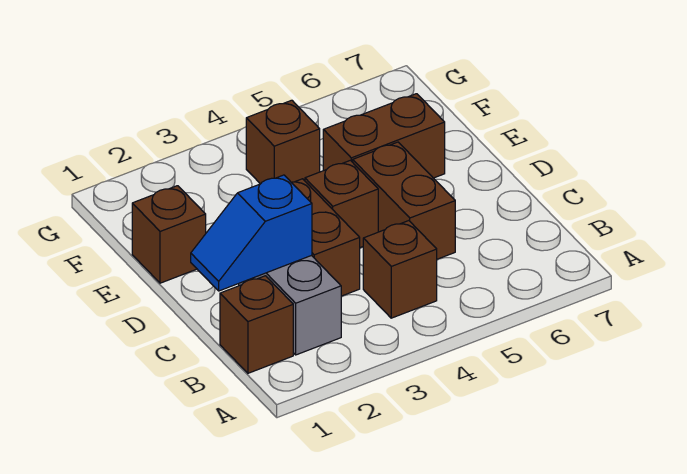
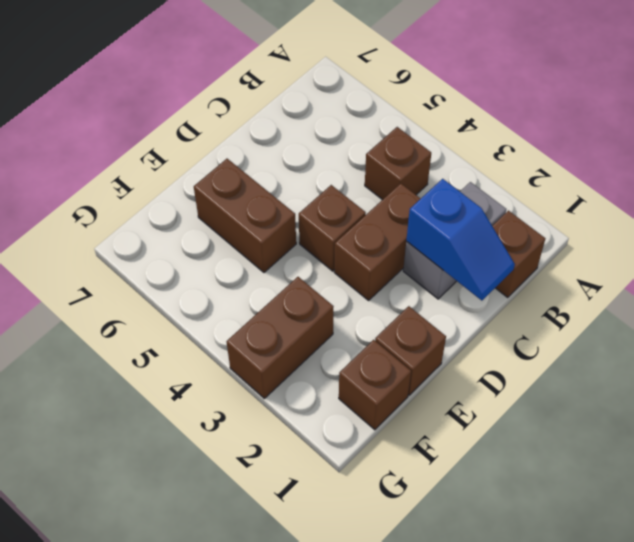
brown brick C5:D5 level 1 -> brown brick F3:G3 level 1
brown brick F4 level 1 -> brown brick F1 level 1

